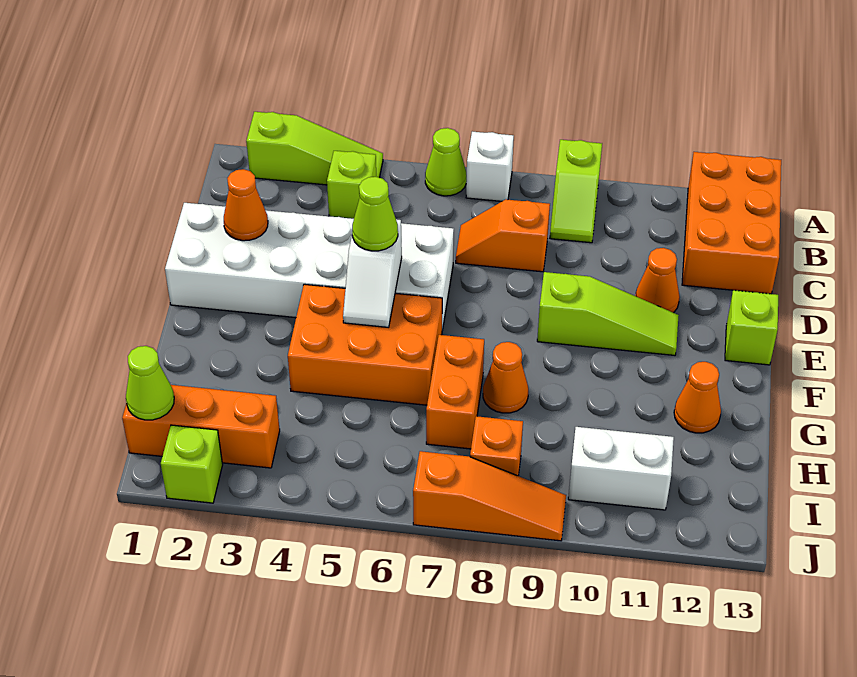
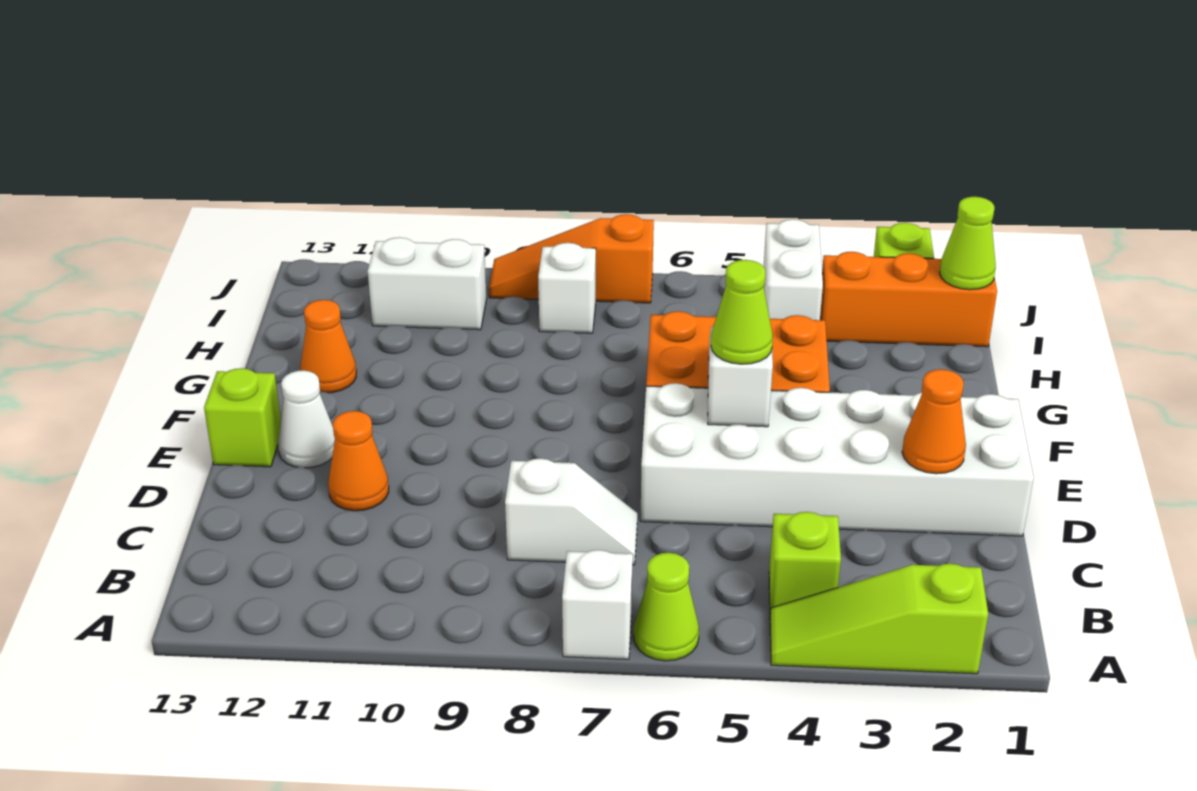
lime slope A9:B9 level 1 top A -> none
orange brick A12:C13 level 1 -> none
orange slope C7:C8 level 1 top 8 -> white slope C7:C8 level 1 top 8
lime slope E9:E11 level 1 top 9 -> none
none -> white cone E12 level 1
orange brick G7:H7 level 1 -> none
orange cone G8 level 1 -> none
none -> white brick I4:J4 level 1
orange brick I8 level 1 -> white brick I8 level 1

